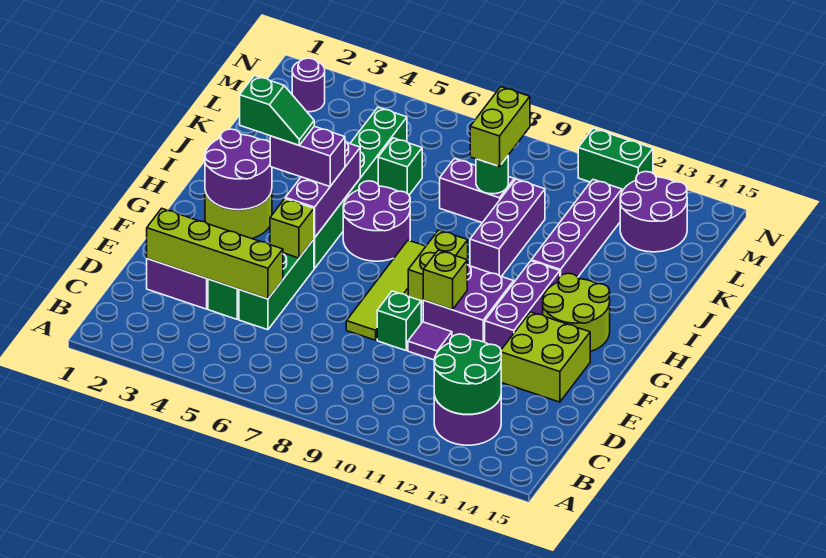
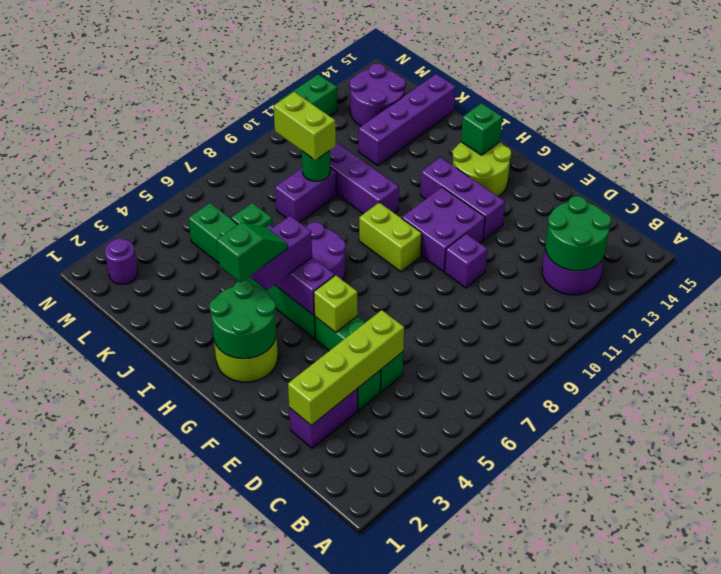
lime tile E8:H8 level 1 -> none
green brick E9 level 1 -> green brick H14 level 2
purple tile E10 level 1 -> purple brick E10 level 1
lime brick E13:F14 level 1 -> none
lime brick F10 level 2 -> none
purple round brick G2:H3 level 2 -> green round brick G2:H3 level 2
purple brick I12:L12 level 1 -> purple brick K12:K15 level 1

